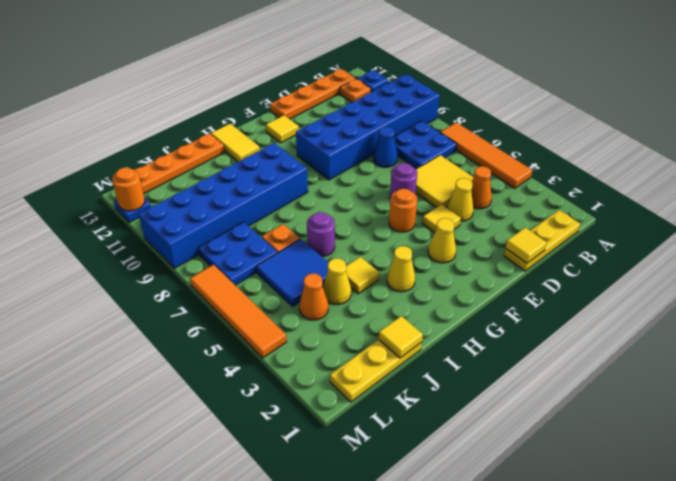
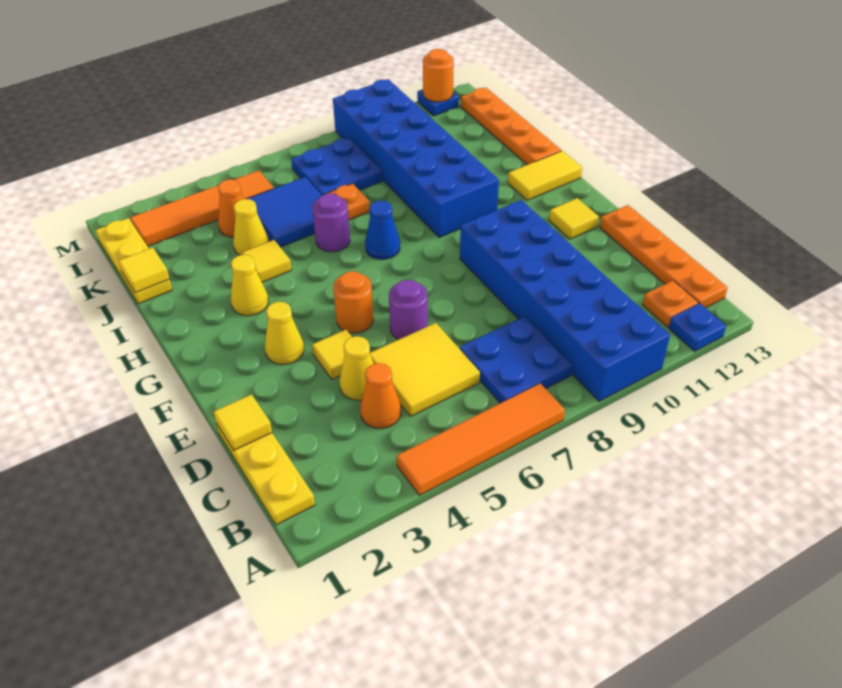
blue cone D8 level 1 -> blue cone H7 level 1
orange tile M4:M7 level 1 -> orange tile L2:L5 level 1

